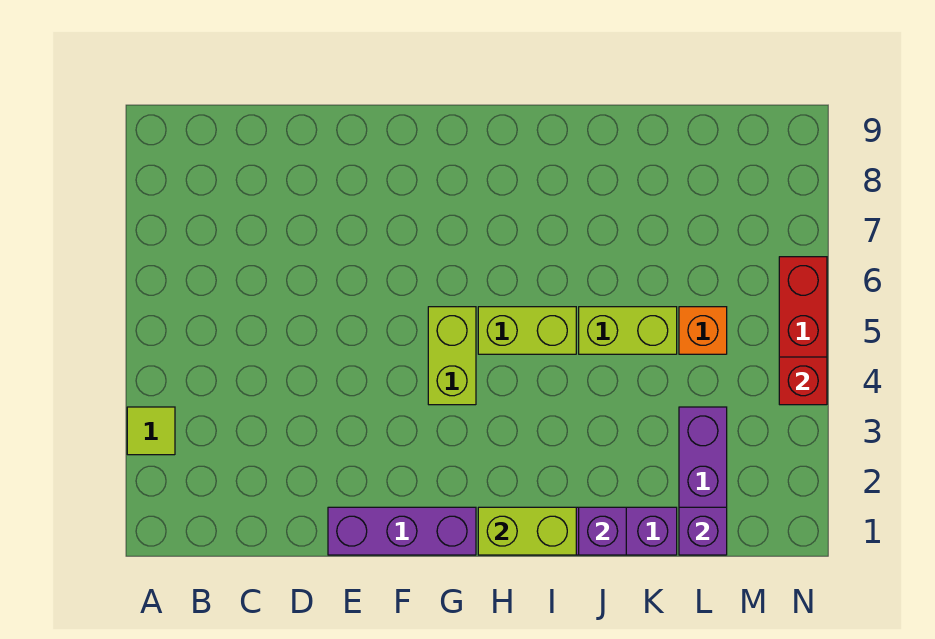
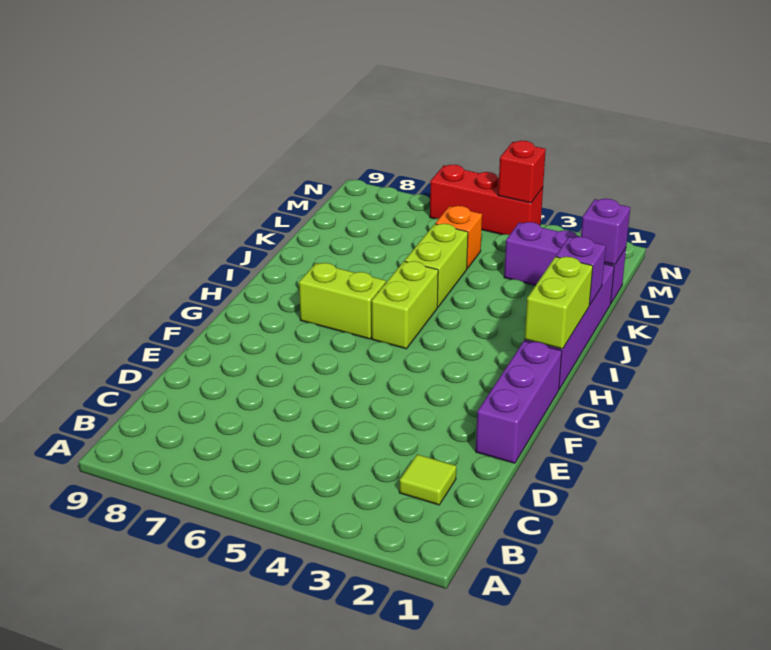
lime tile A3 level 1 -> lime tile C2 level 1
lime brick G4:G5 level 1 -> lime brick H6:H7 level 1

